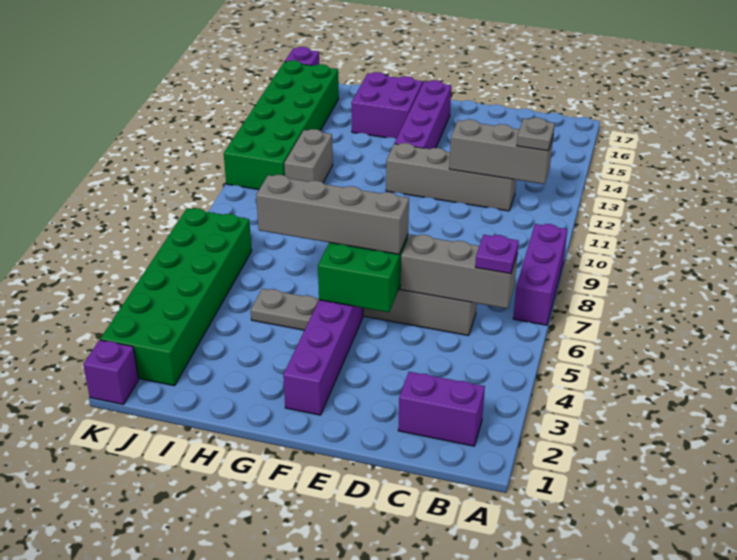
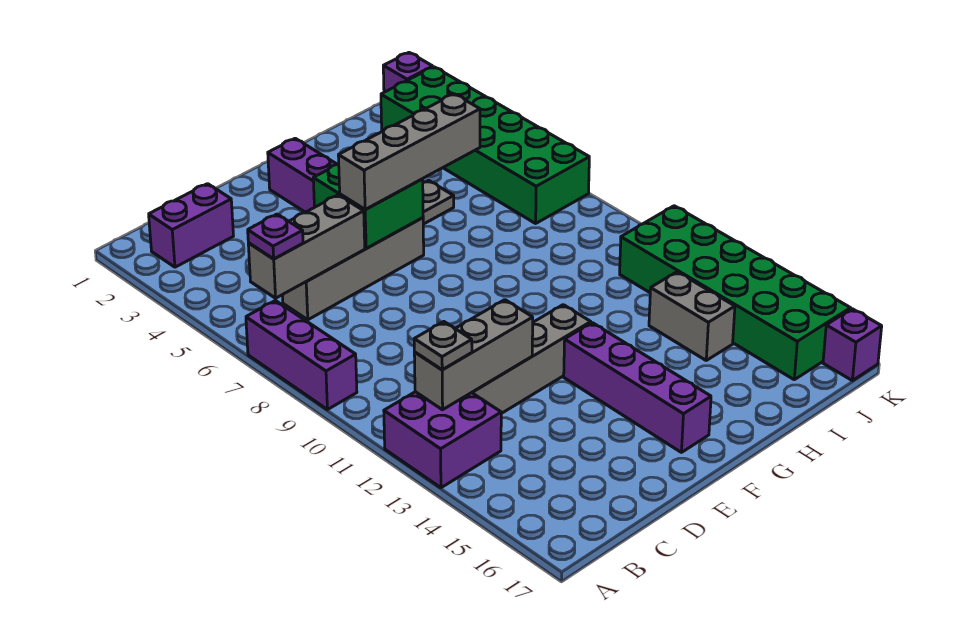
purple brick G15:H16 level 1 -> purple brick A12:B13 level 1
grey brick I11:I12 level 1 -> grey brick I13:I14 level 1

